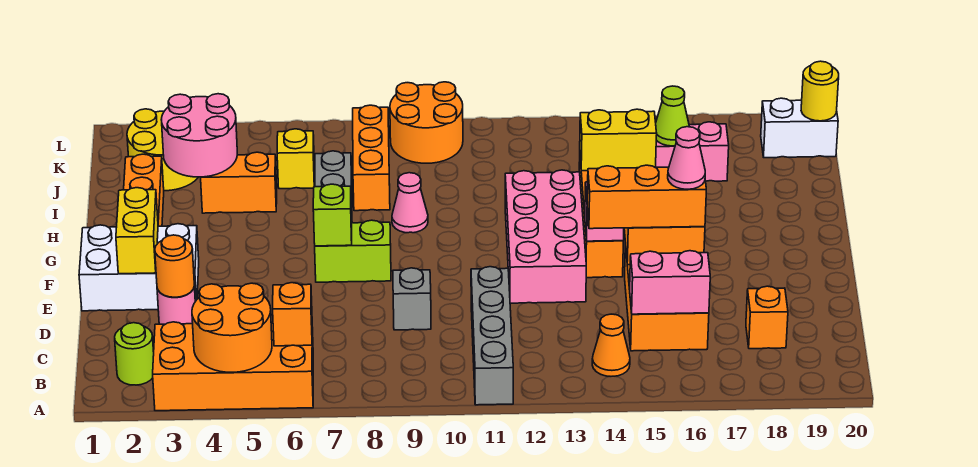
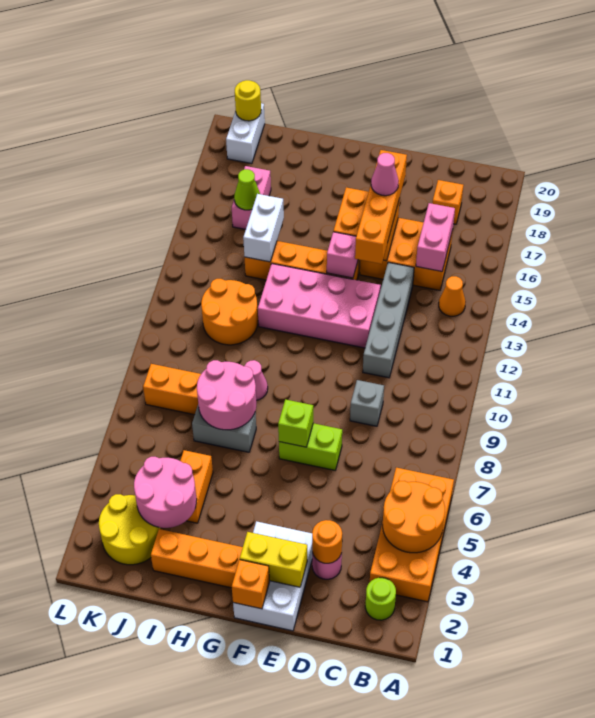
grey brick A11:D11 level 1 -> grey brick D11:D14 level 1
orange brick B6 level 2 -> orange brick F1 level 2
orange brick E14:E16 level 3 -> orange brick E14:E17 level 3
lime brick F7:F8 level 1 -> lime brick E7:F7 level 1
none -> pink round brick H7:I8 level 2
yellow brick I14:I15 level 2 -> white brick I14:I15 level 2
yellow brick J6 level 1 -> none
orange round brick K9:L10 level 1 -> orange round brick I11:J12 level 1

